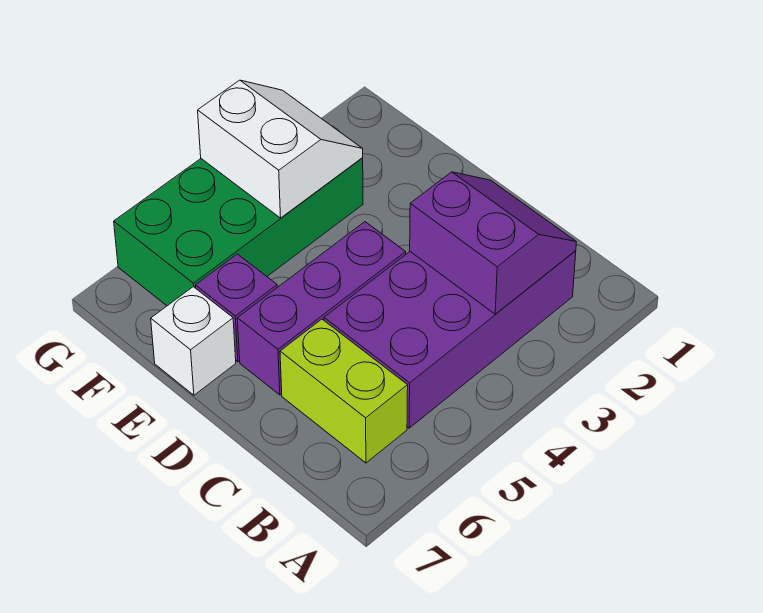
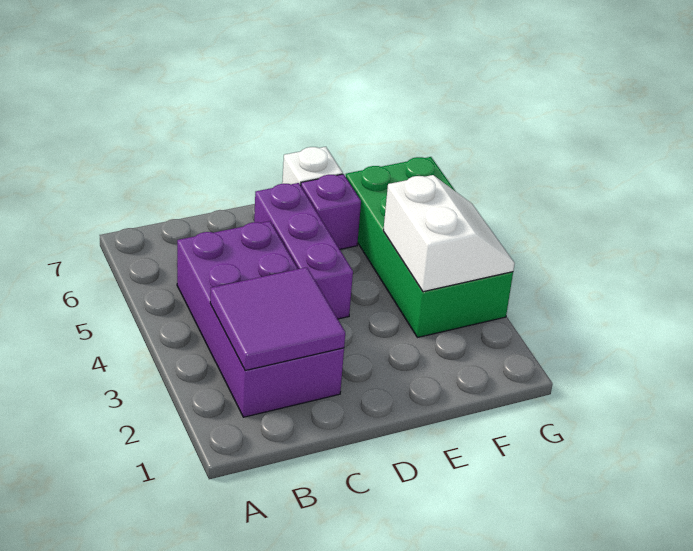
purple slope B2:C3 level 2 top 3 -> purple tile B2:C3 level 2
lime brick B6:C6 level 1 -> none
white slope F3:G4 level 2 top 4 -> white slope F3:G4 level 2 top F

